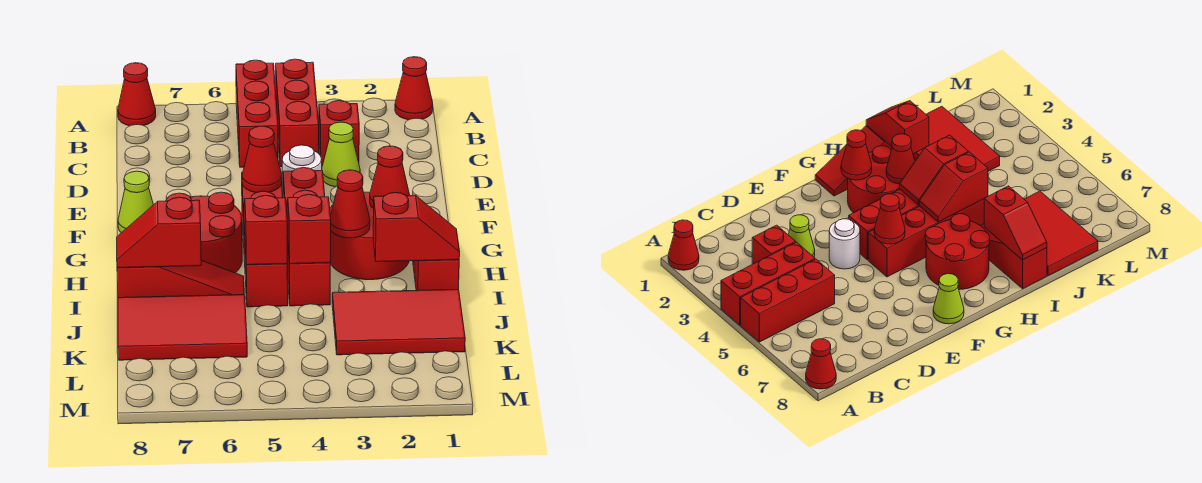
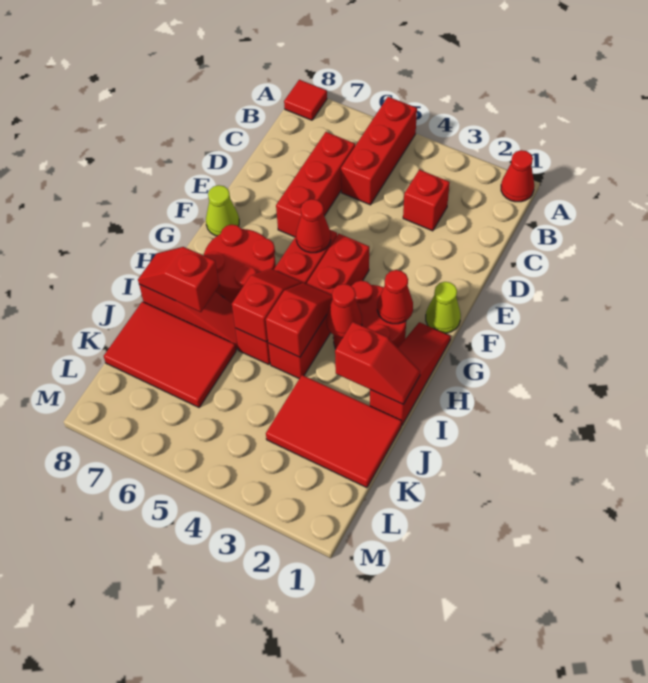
red brick A4:C4 level 1 -> red brick C6:E6 level 1
red cone A8 level 1 -> red tile A8 level 1
lime cone D3 level 1 -> lime cone F1 level 1
white round brick E4 level 1 -> none

